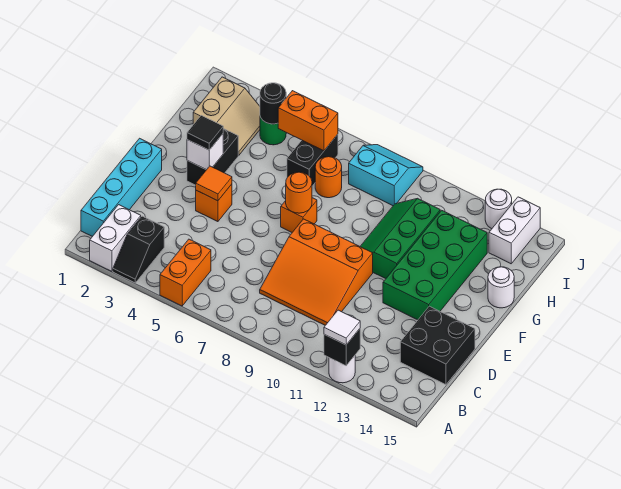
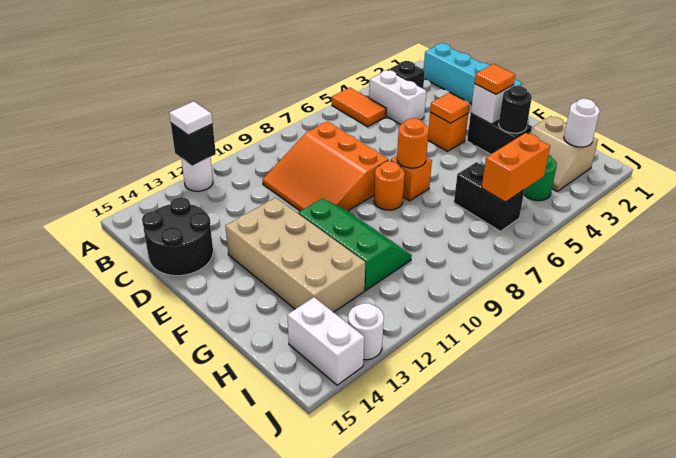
white brick A2:B2 level 1 -> white brick B4:C4 level 1
orange brick A5:B5 level 1 -> orange tile A5:B5 level 1
orange slope C8:E10 level 1 top E -> orange slope C8:E10 level 1 top 8
black brick C14:D15 level 1 -> black round brick C14:D15 level 1
green brick E12:H13 level 1 -> tan brick E12:H13 level 1
black tile F3 level 3 -> orange tile F3 level 3
white round brick G15 level 1 -> white round brick I2 level 2
orange round brick H7 level 1 -> orange round brick F8 level 1
black round brick I4 level 2 -> black round brick G3 level 2
cyan slope I8:J9 level 1 top I -> none

